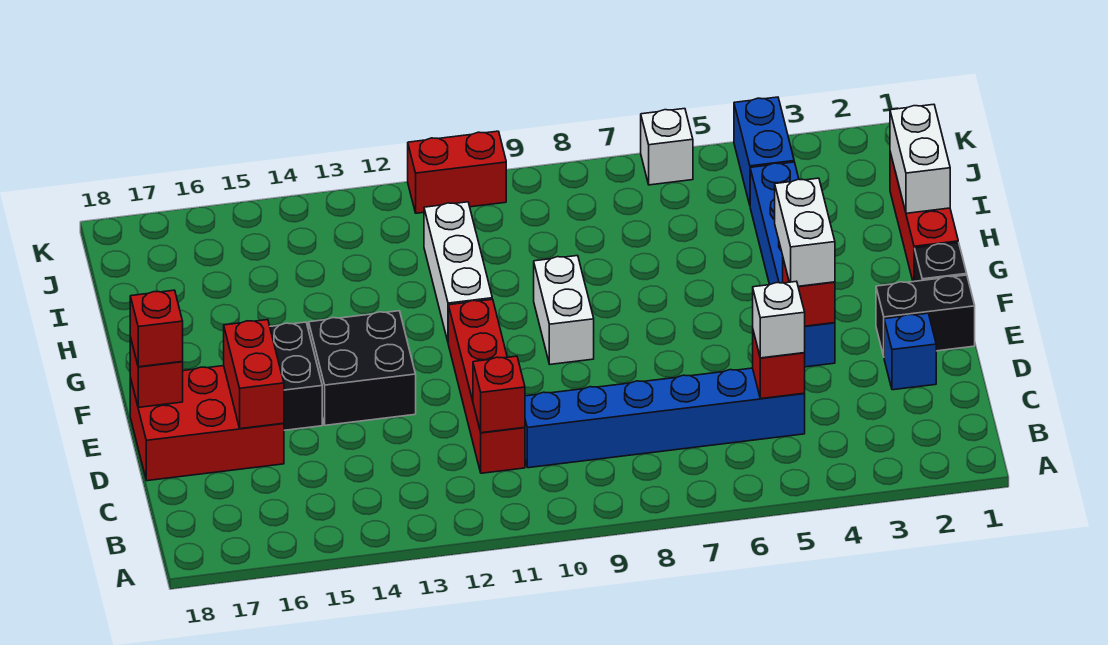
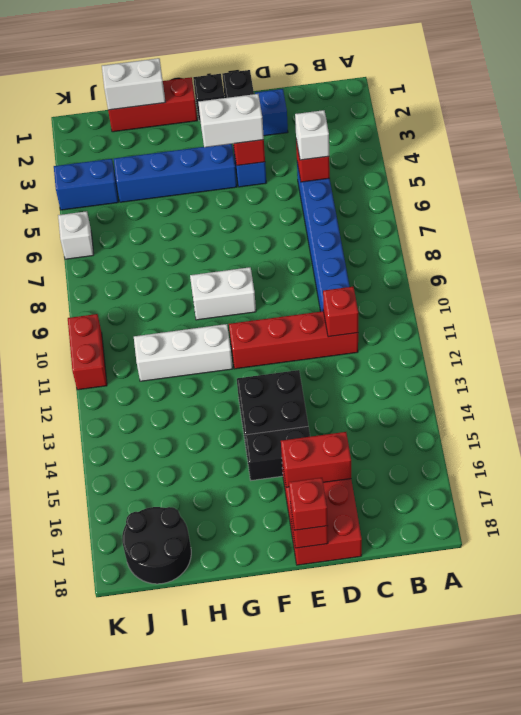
none -> black round brick I17:J18 level 1

